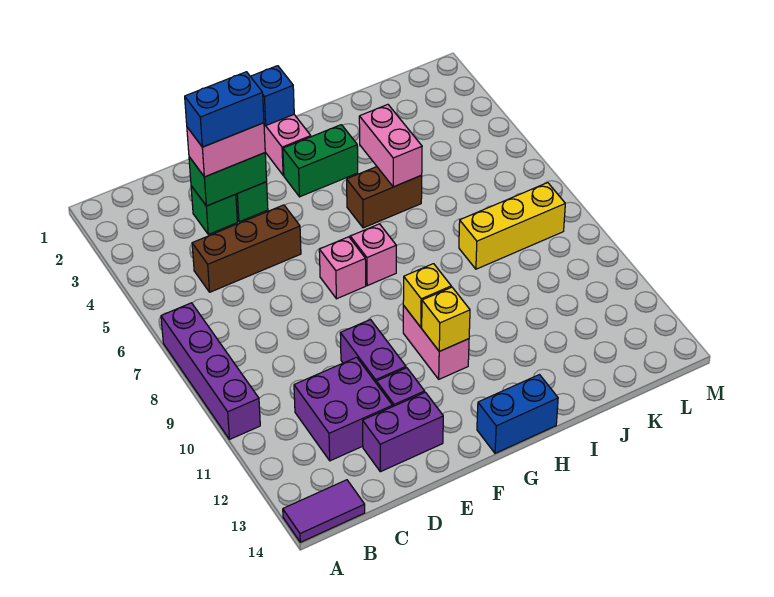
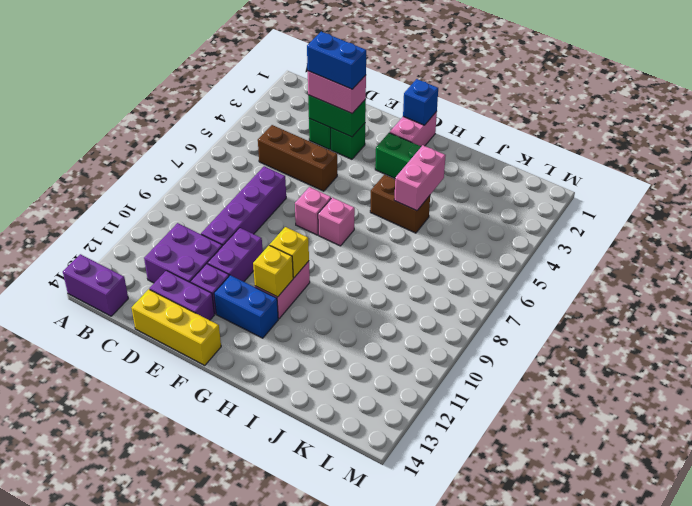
purple brick A7:A10 level 1 -> purple brick D7:D10 level 1
purple tile A14:B14 level 1 -> purple brick A14:B14 level 1
blue brick G14:H14 level 1 -> blue brick F12:G12 level 1
yellow brick J8:L8 level 1 -> yellow brick D14:F14 level 1

